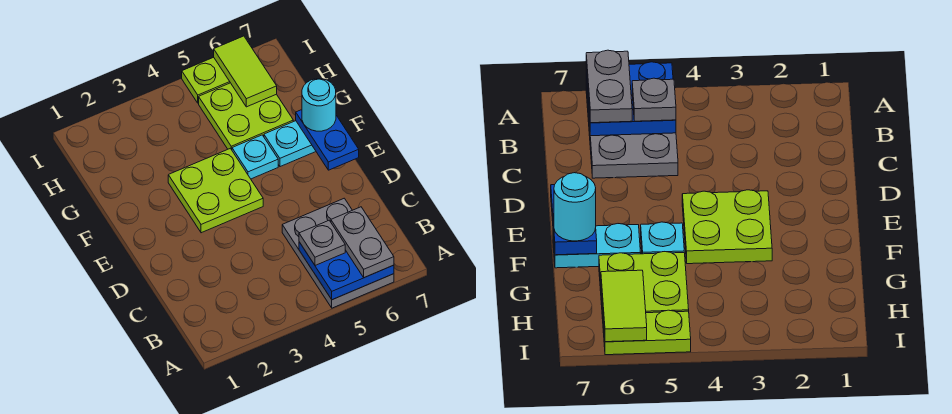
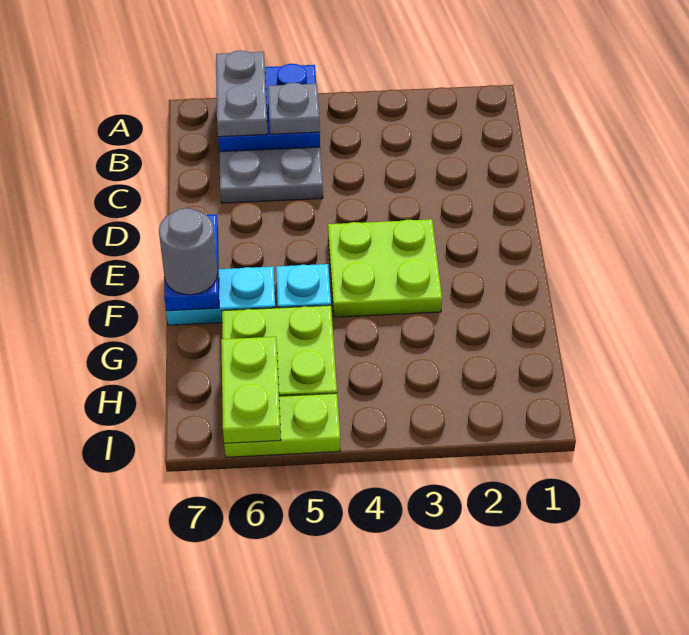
cyan round brick F7 level 3 -> grey round brick F7 level 3
lime tile H6:I6 level 2 -> lime plate H6:I6 level 2

